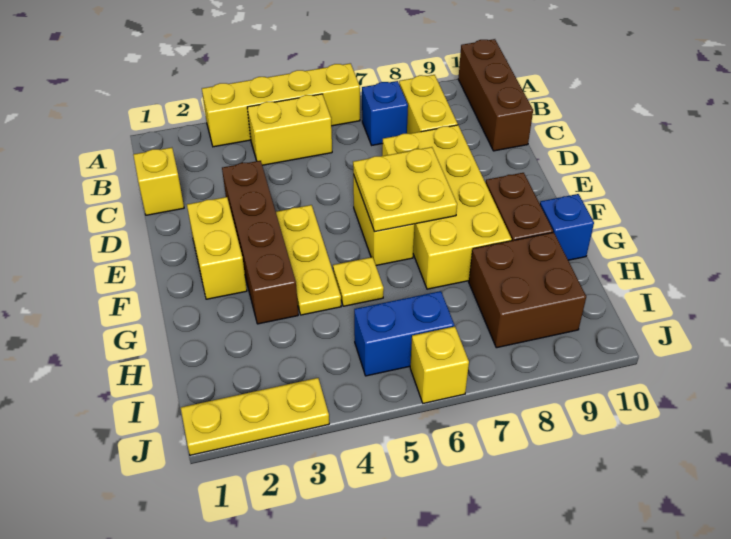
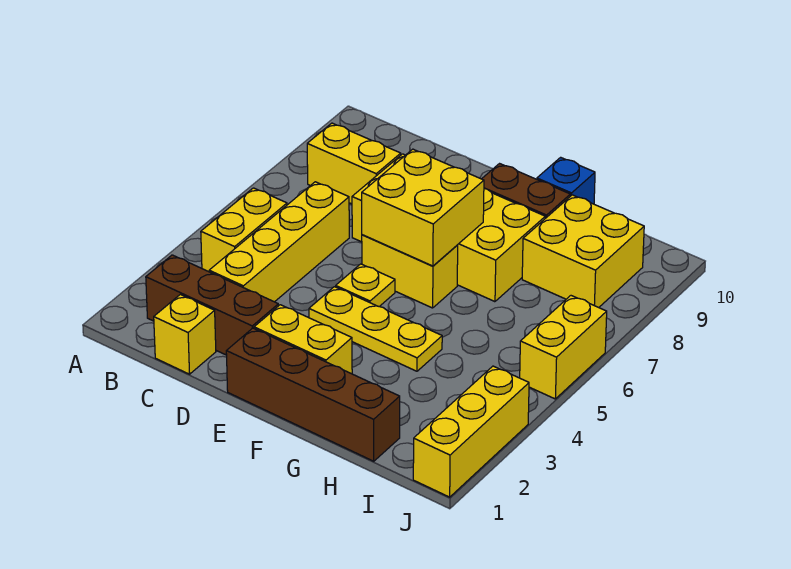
yellow brick A3:A6 level 1 -> yellow brick C3:C6 level 1
brown brick A10:C10 level 1 -> brown brick B2:D2 level 1
blue brick B7 level 1 -> none
brown brick D3:G3 level 1 -> brown brick E1:H1 level 1
yellow plate E6:F7 level 2 -> yellow brick E6:F7 level 2
yellow plate G5 level 1 -> yellow plate E5 level 1
brown brick H8:I9 level 1 -> yellow brick H8:I9 level 1
blue brick I5:I6 level 1 -> none
yellow plate J1:J3 level 1 -> yellow brick J1:J3 level 1
yellow brick J6 level 1 -> yellow brick J5:J6 level 1

